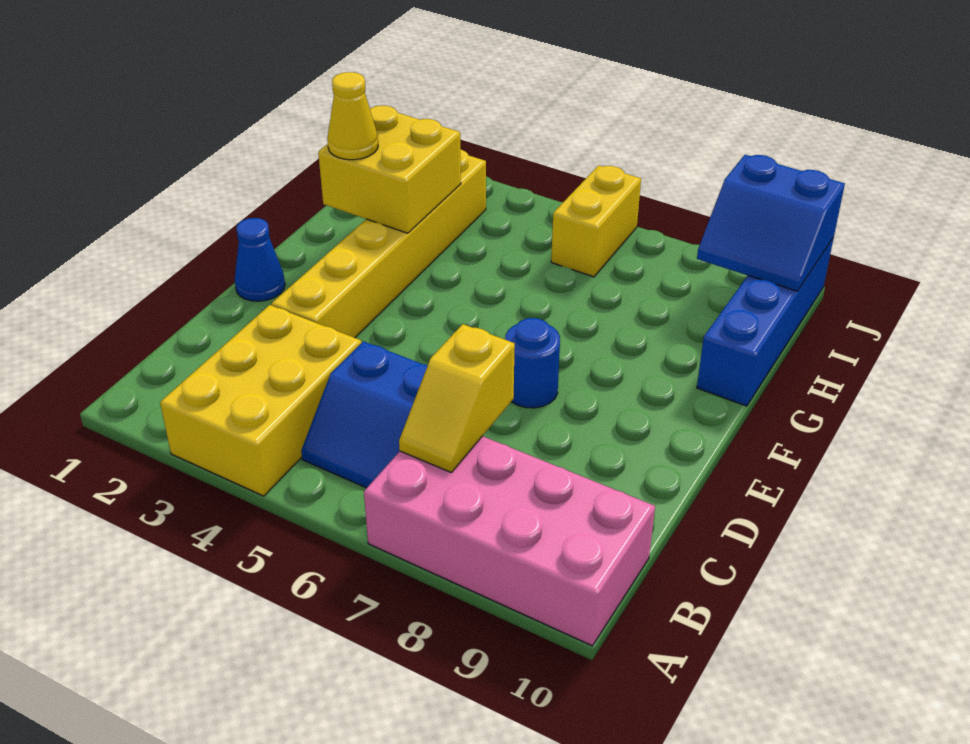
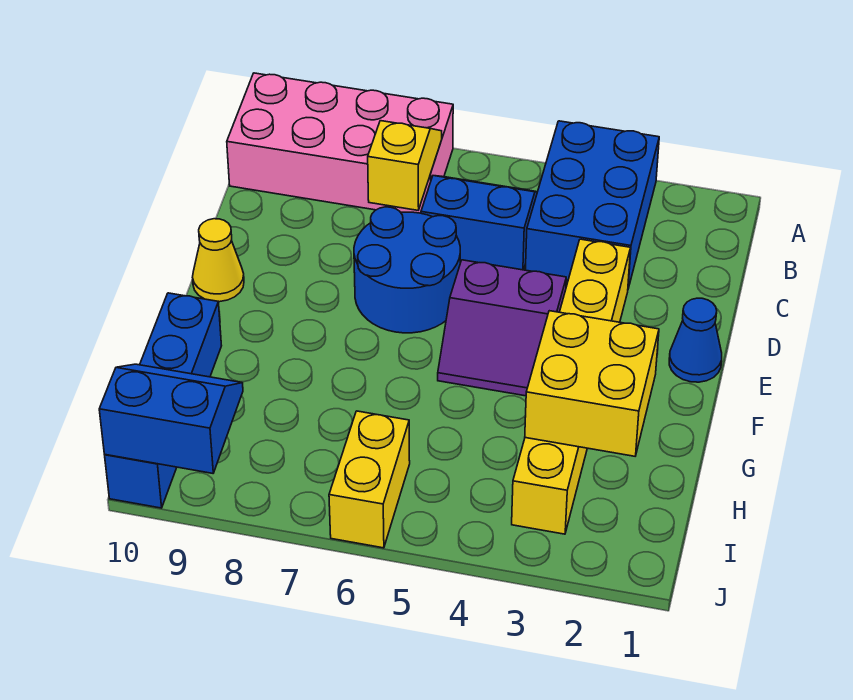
yellow brick A3:C4 level 1 -> blue brick A3:C4 level 1
none -> purple slope E4:F5 level 1 top E
blue round brick E7 level 1 -> blue round brick D6:E7 level 1
yellow cone G2 level 3 -> yellow cone E10 level 1

